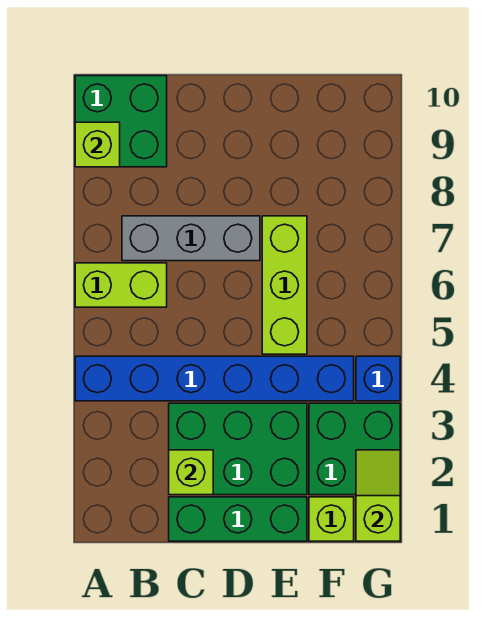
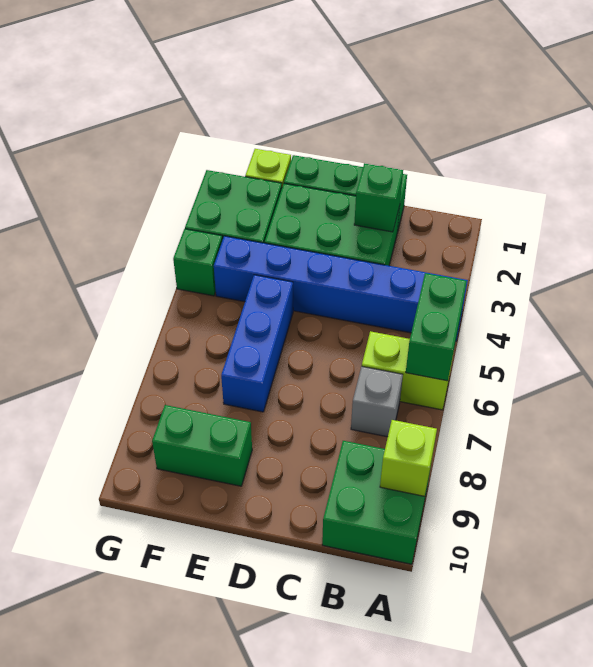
none -> green brick A5:A6 level 2
grey brick B7:D7 level 1 -> grey brick B7 level 1
lime brick C2 level 2 -> green brick C2 level 2
lime brick E5:E7 level 1 -> blue brick E5:E7 level 1
none -> green brick E9:F9 level 1
lime slope G1:G2 level 2 top 1 -> none
blue brick G4 level 1 -> green brick G4 level 1

